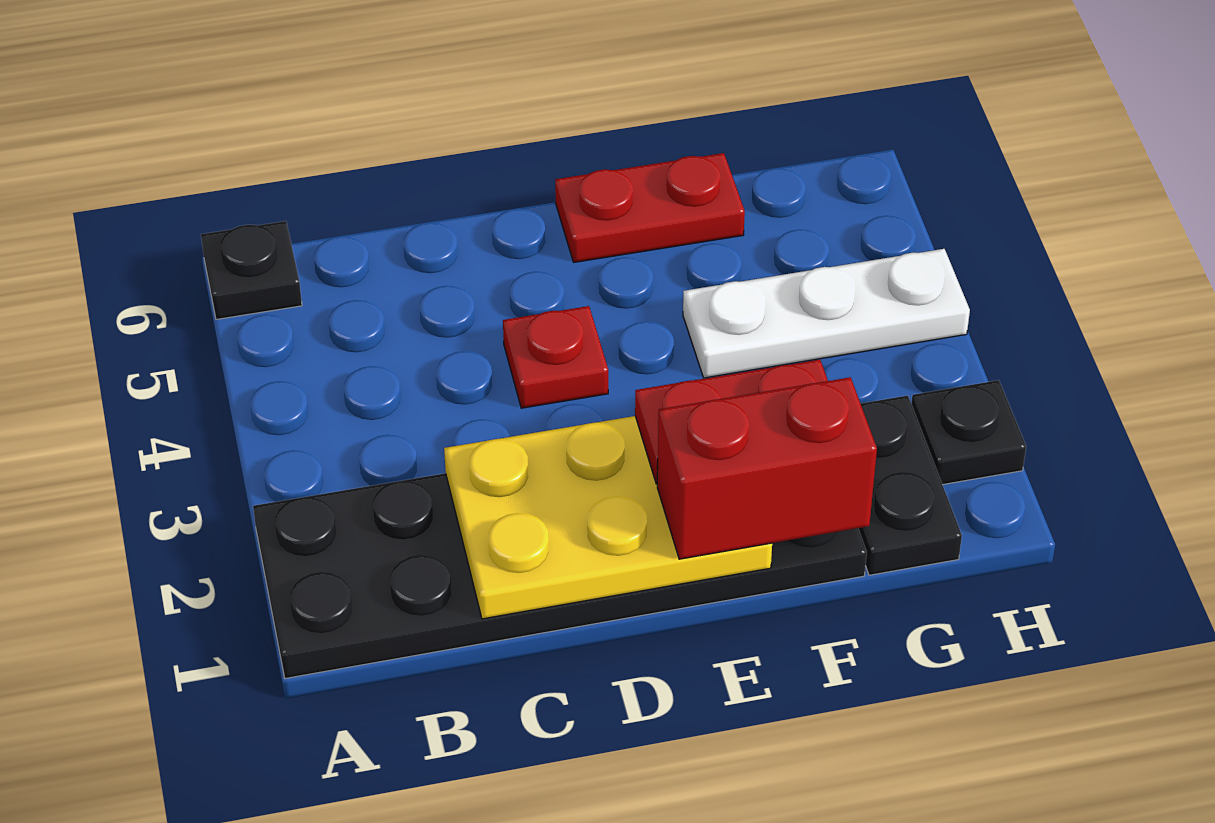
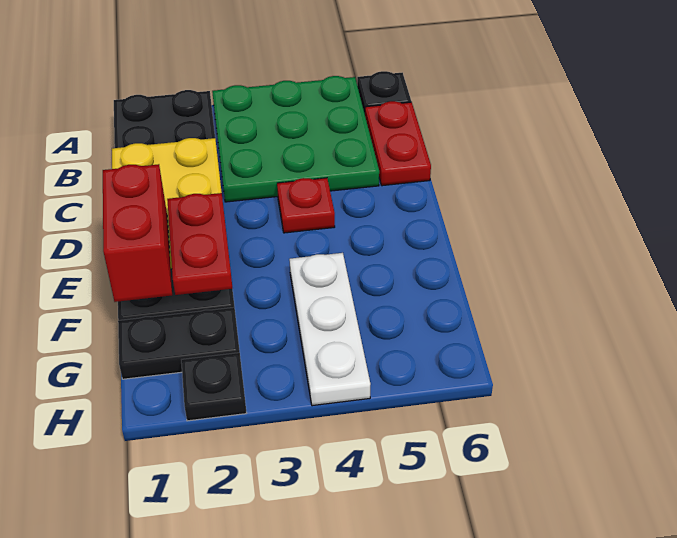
none -> green plate A3:C5 level 1
red plate E6:F6 level 1 -> red plate B6:C6 level 1

